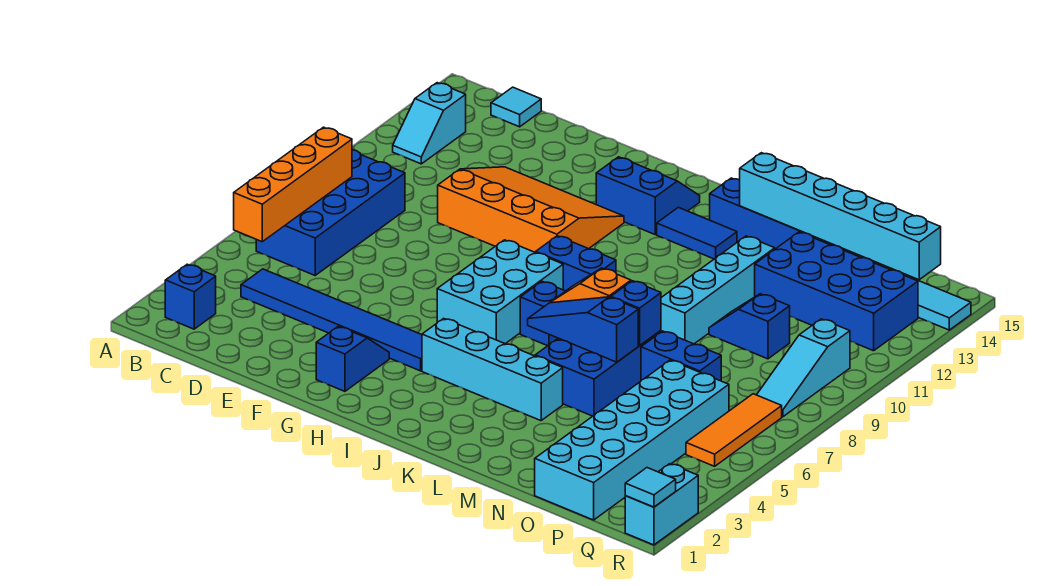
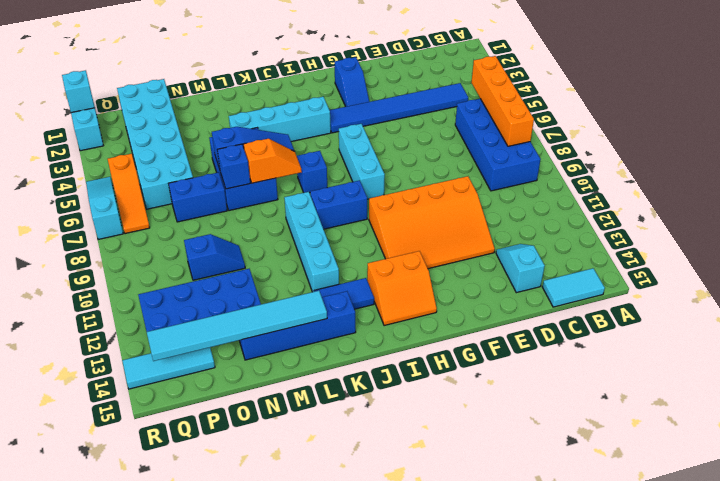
blue brick B2 level 1 -> none
cyan slope B12:B13 level 1 top 13 -> cyan slope D13:D14 level 1 top 14
cyan tile C15 level 1 -> cyan tile B15:C15 level 1
cyan brick H6:I8 level 1 -> cyan brick H6:H8 level 1
blue slope H13:I14 level 1 top 13 -> orange slope H13:I14 level 1 top 13
cyan brick L14:Q14 level 2 -> cyan tile L14:Q14 level 2
cyan brick M9:M12 level 1 -> cyan brick K9:K12 level 1
orange tile Q5:Q7 level 1 -> orange slope Q5:Q7 level 1 top 5
cyan slope Q8:Q10 level 1 top 10 -> cyan slope R5:R7 level 1 top 7
cyan tile R1 level 2 -> cyan brick R1 level 2

